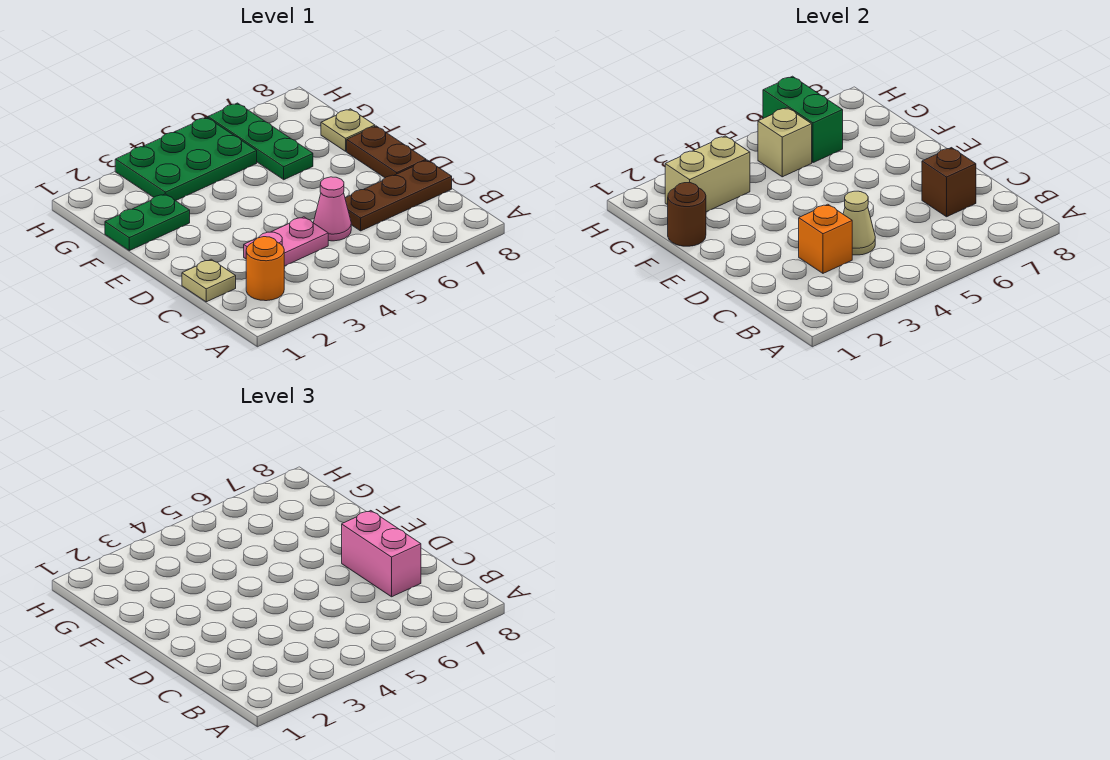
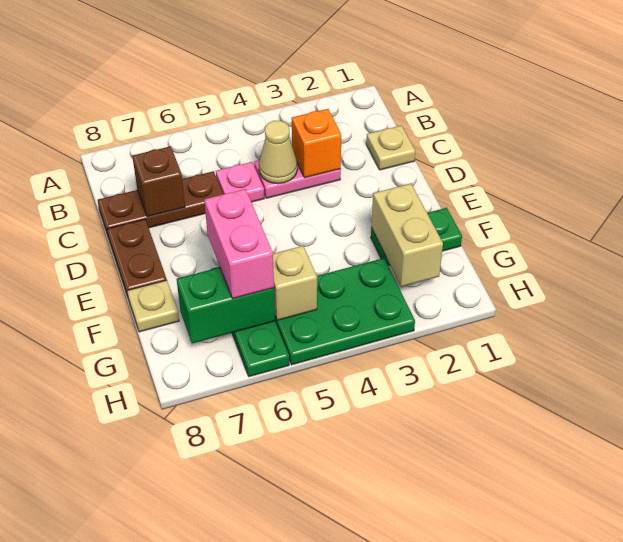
orange round brick B2 level 1 -> none
pink cone C5 level 1 -> pink plate C5 level 1
pink brick C7:D7 level 3 -> pink brick F6:G6 level 3
brown round brick F1 level 2 -> none
tan brick G2:G3 level 2 -> tan brick F2:G2 level 2
green brick G6:H6 level 2 -> green brick G6:G7 level 2

